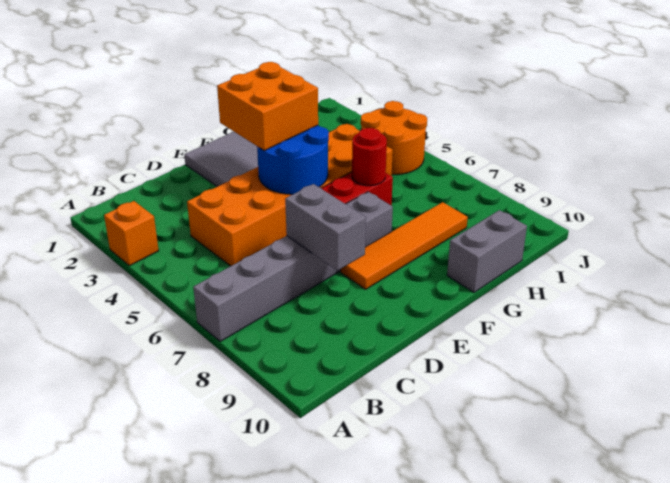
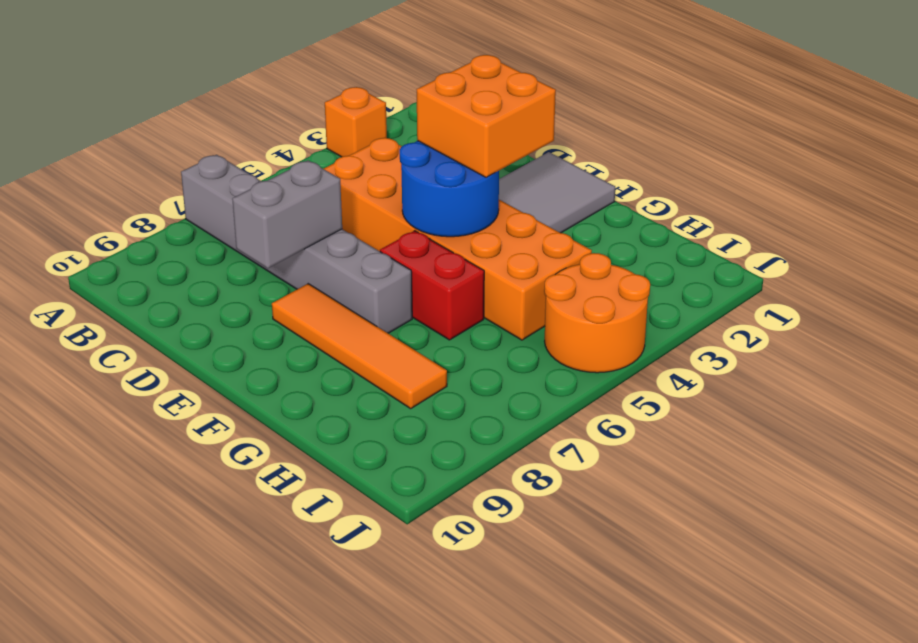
red round brick G6 level 2 -> none
grey brick G10:H10 level 1 -> none

